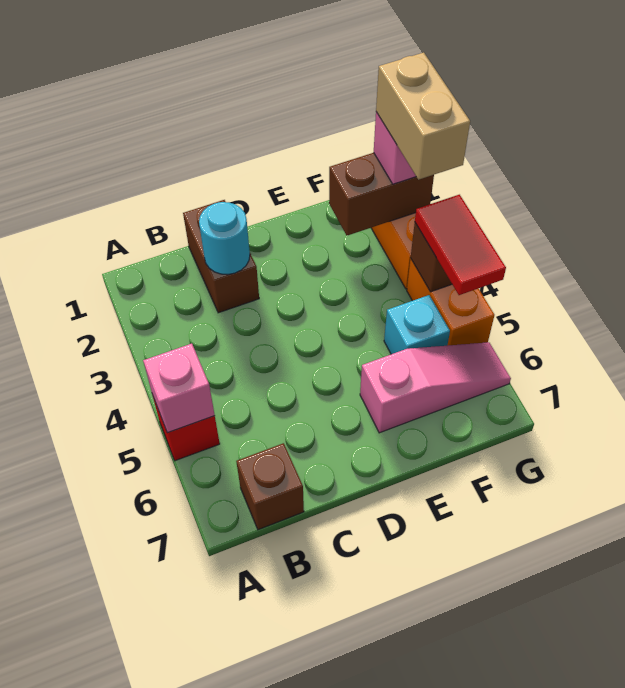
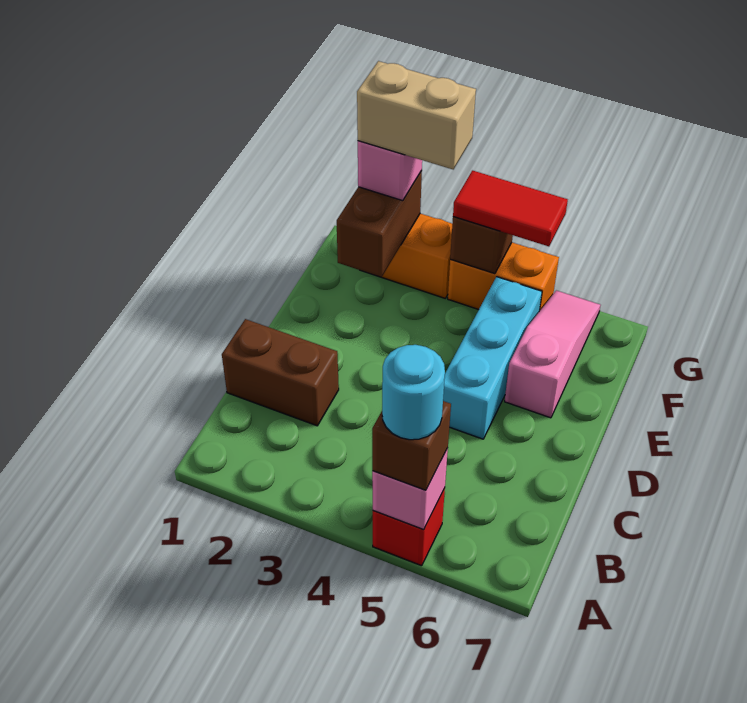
brown brick B7 level 1 -> brown brick A5 level 3
cyan round brick C2 level 2 -> cyan round brick A5 level 4
cyan brick F5 level 1 -> cyan brick D5:F5 level 1

